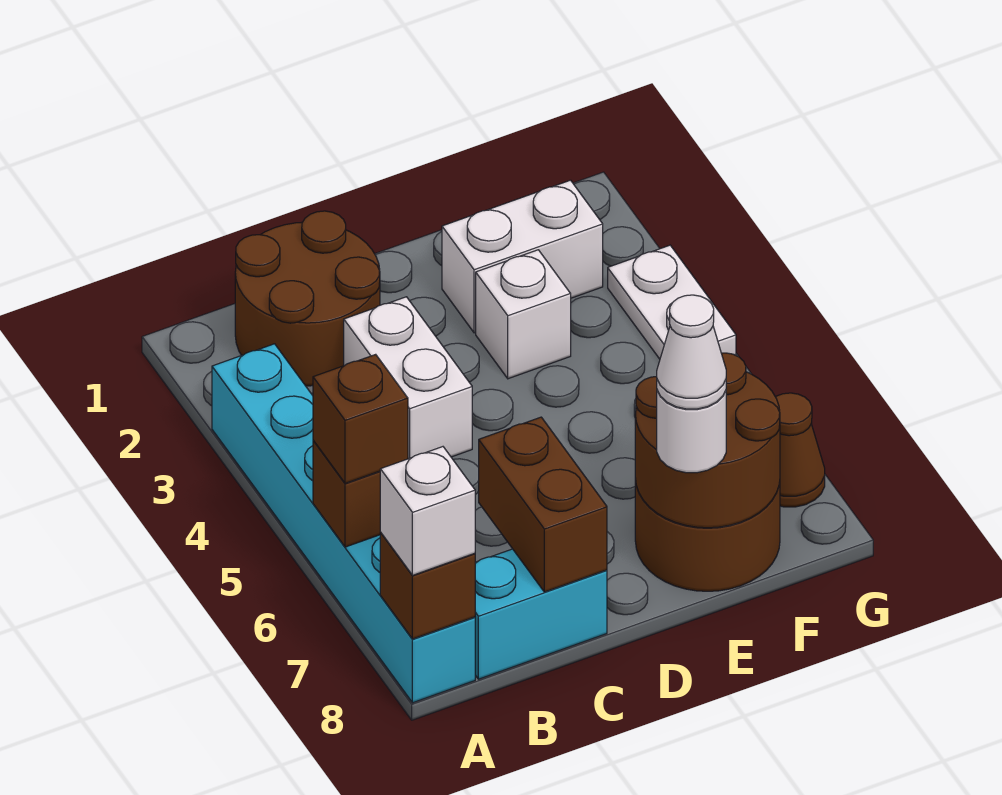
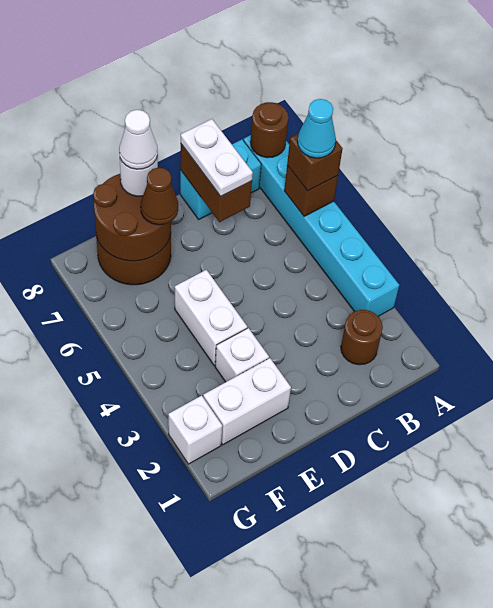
none -> cyan cone A6 level 4
brown brick A8 level 2 -> brown round brick A8 level 2
white brick A8 level 3 -> white brick G2 level 1
brown round brick B1:C2 level 1 -> brown round brick B2 level 1
white brick C3:C4 level 1 -> white brick E4:E5 level 1
white plate G3:G4 level 1 -> white plate C7:C8 level 3
brown cone G7 level 1 -> brown cone E7 level 3

